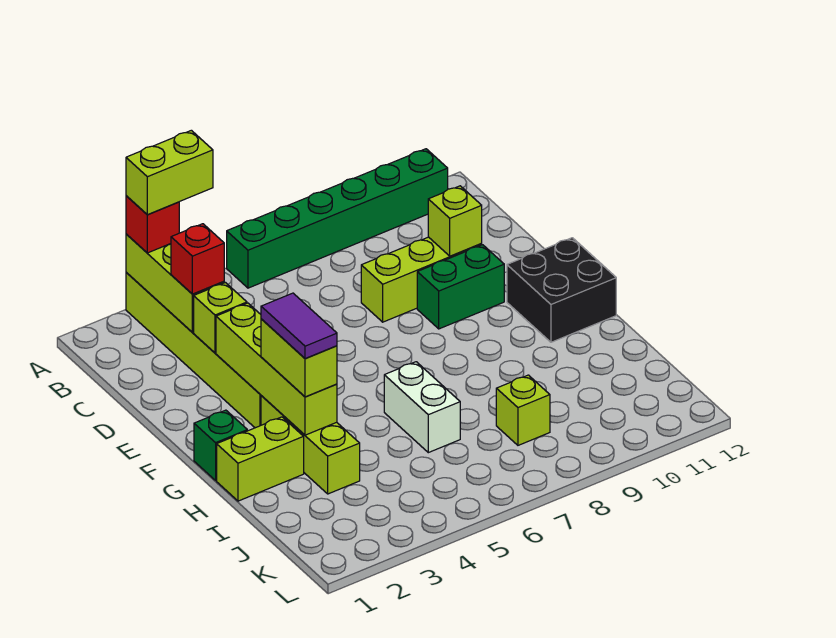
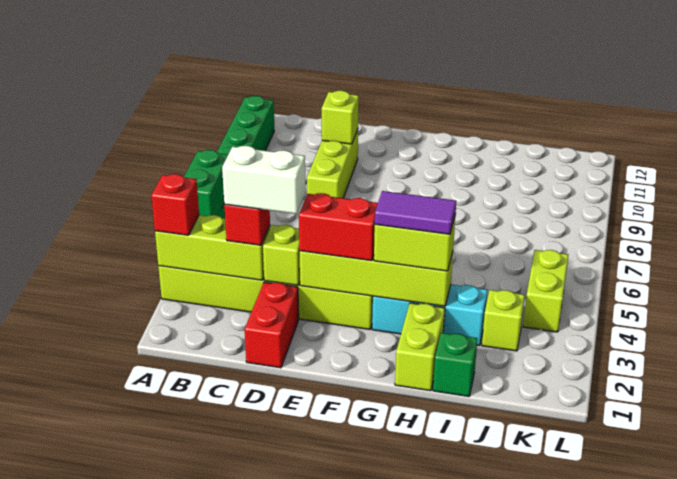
lime brick A3:A4 level 4 -> lime brick K4:K5 level 1
none -> red brick D1:D2 level 1
none -> red brick E3:F3 level 3
green brick E9:E10 level 1 -> green brick A5:A6 level 2
black brick F11:G12 level 1 -> none
green brick G1 level 1 -> green brick I1 level 1
lime brick G3:I3 level 1 -> cyan brick G3:I3 level 1
white brick H6:I6 level 1 -> white brick C3:D3 level 4
lime brick J8 level 1 -> lime brick J3 level 1

